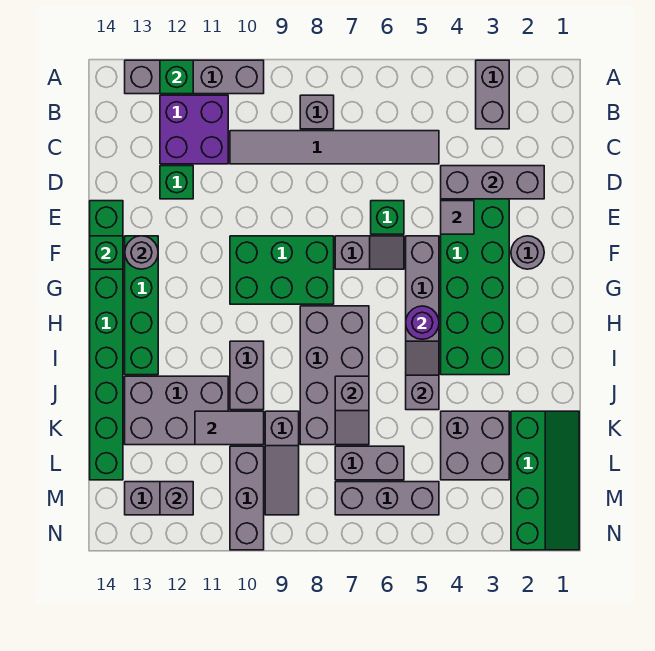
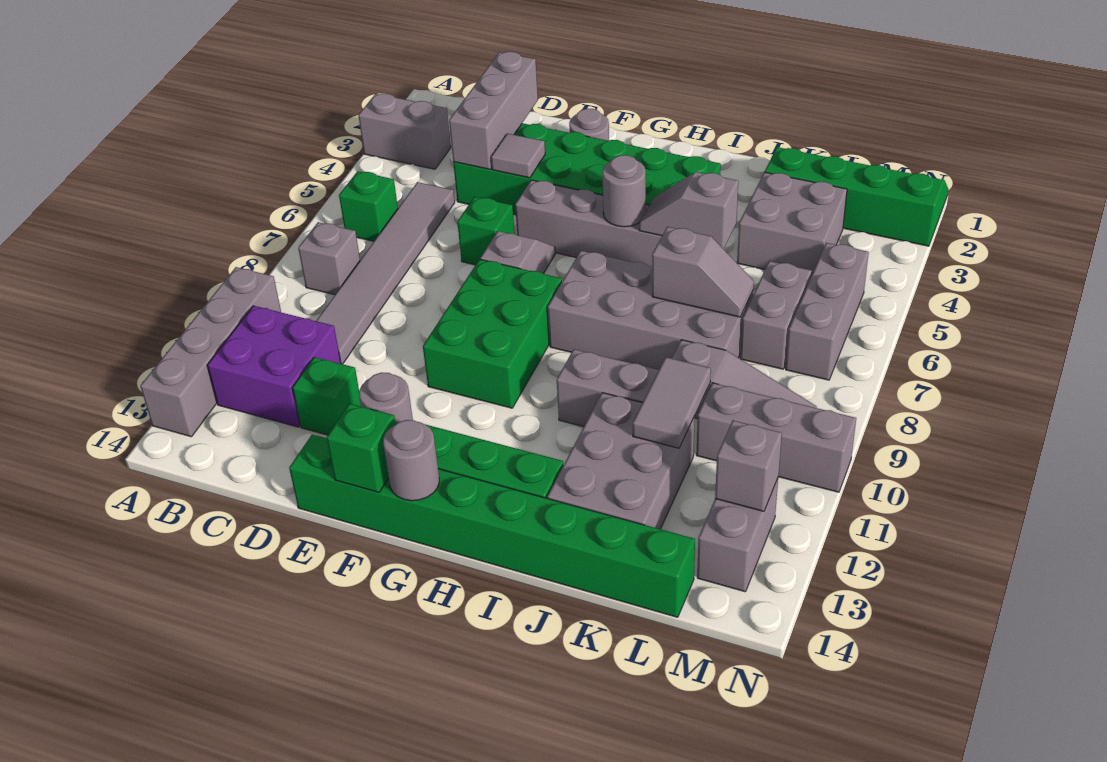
green brick A12 level 2 -> green brick B6 level 1
none -> grey round brick G14 level 2
purple round brick H5 level 2 -> grey round brick H5 level 2

